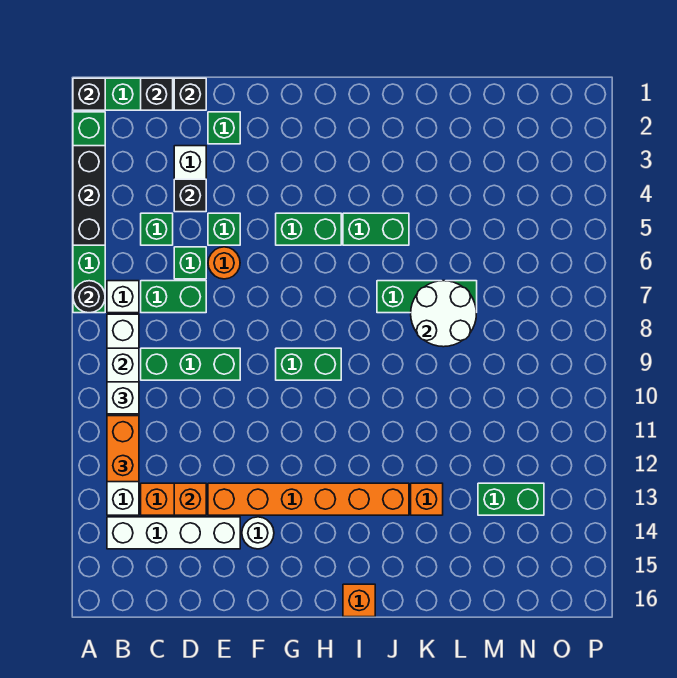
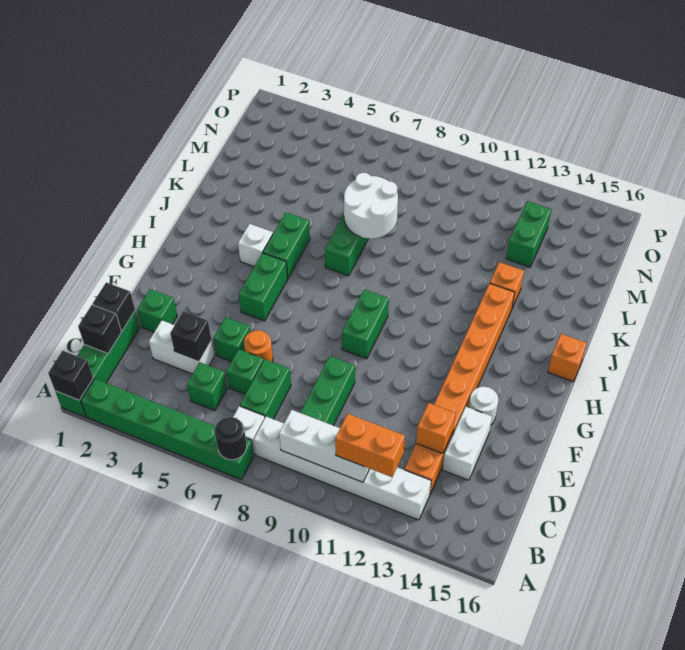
black brick A3:A5 level 2 -> none
white brick B10 level 3 -> white brick I4 level 1
white brick B14:E14 level 1 -> white brick D14:E14 level 1

